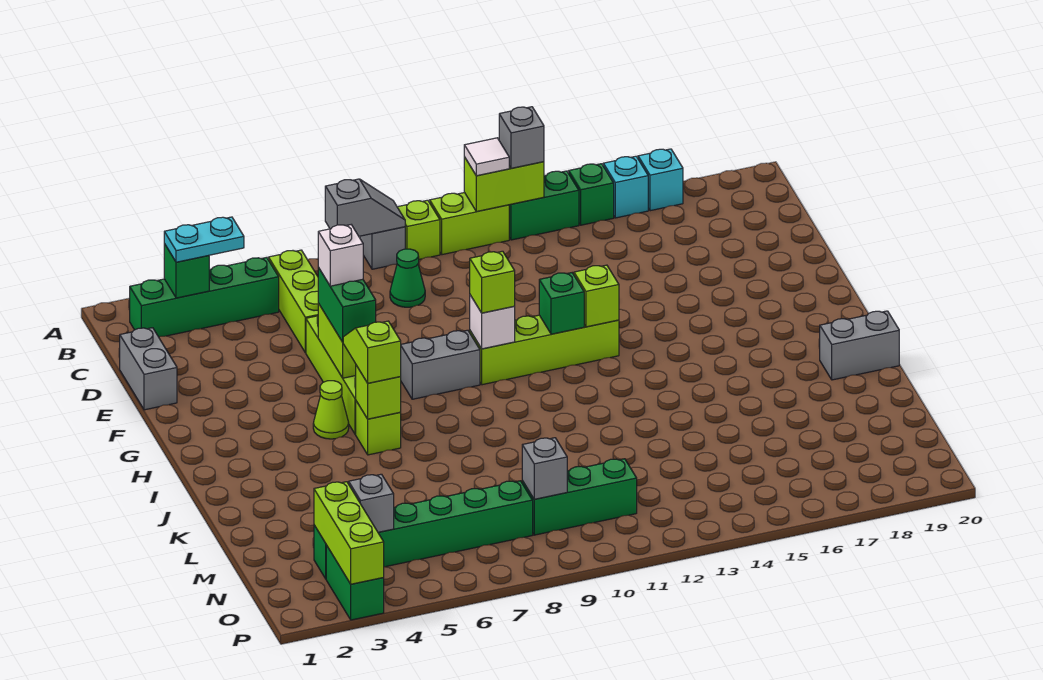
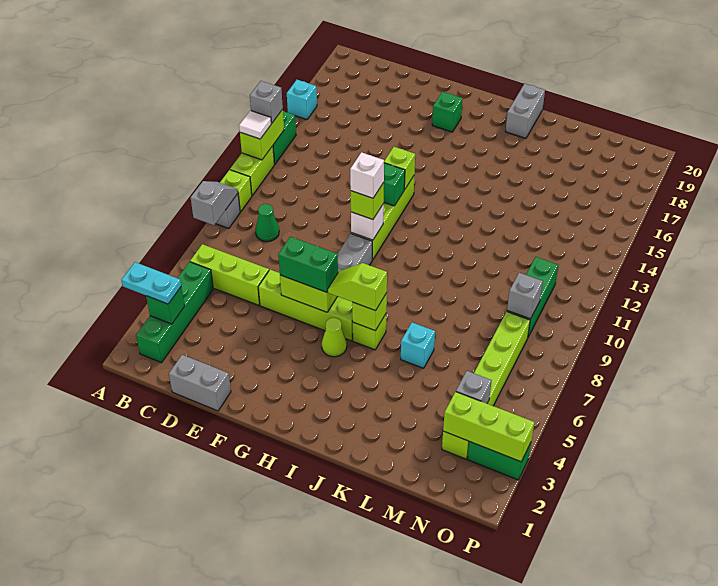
green brick A15 level 1 -> green brick G18 level 1
cyan brick A17 level 1 -> cyan brick K6 level 1
cyan plate B3:B4 level 3 -> cyan plate A3:B3 level 3
white brick F6 level 4 -> white brick G10 level 4
green brick N3:N8 level 1 -> lime brick N3:N8 level 1

